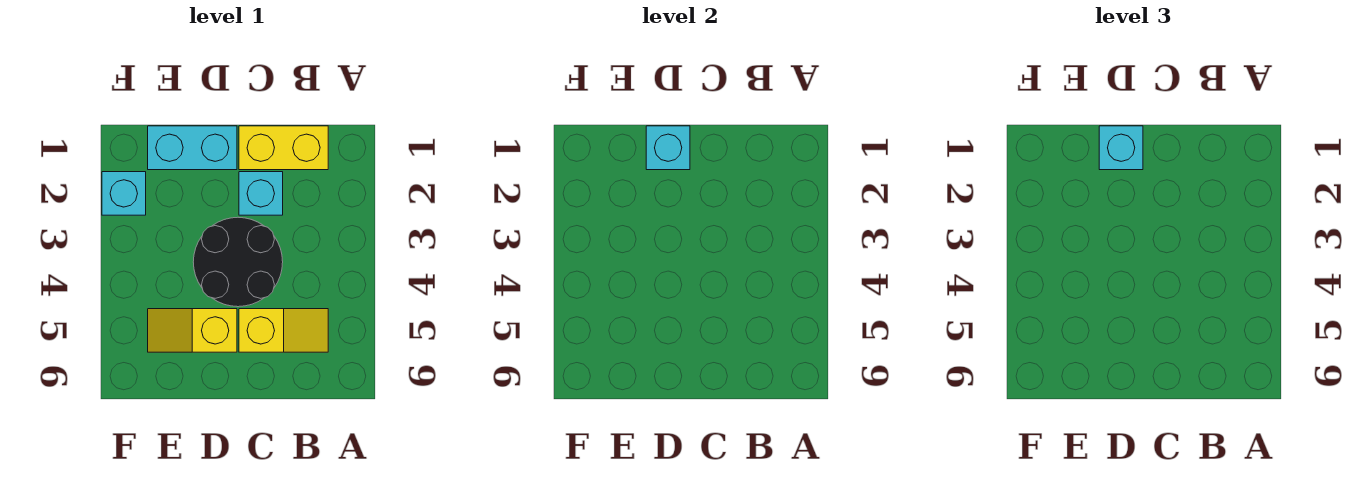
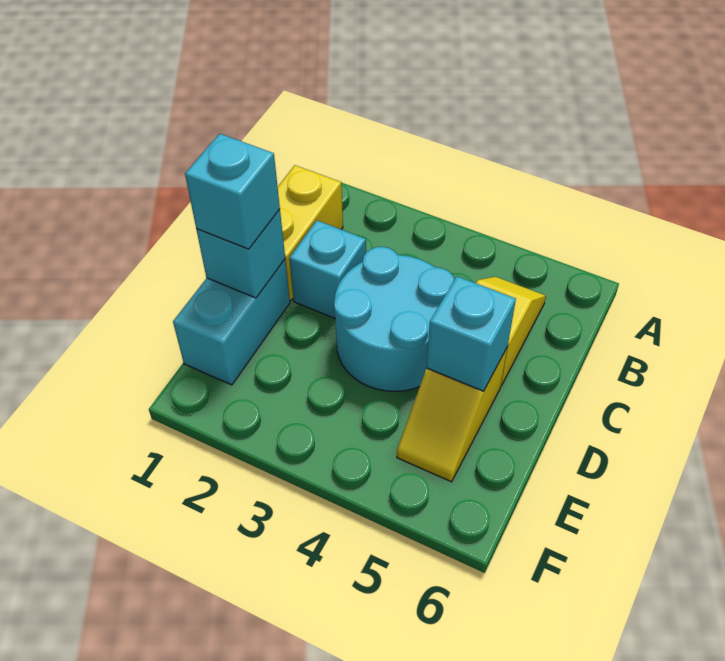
black round brick C3:D4 level 1 -> cyan round brick C3:D4 level 1
cyan brick F2 level 1 -> cyan brick D5 level 2

